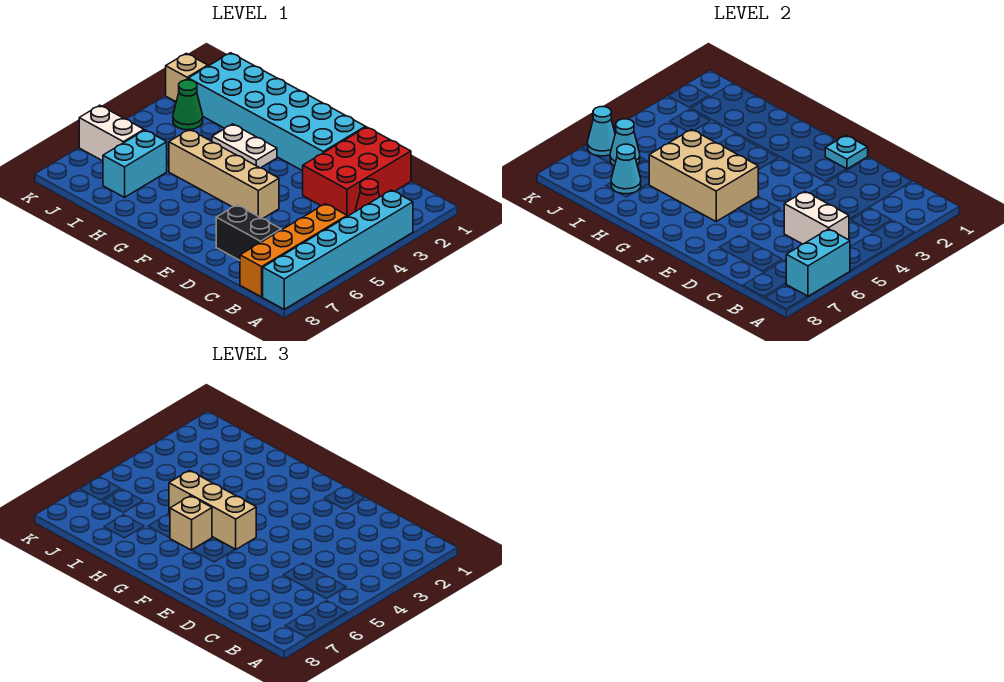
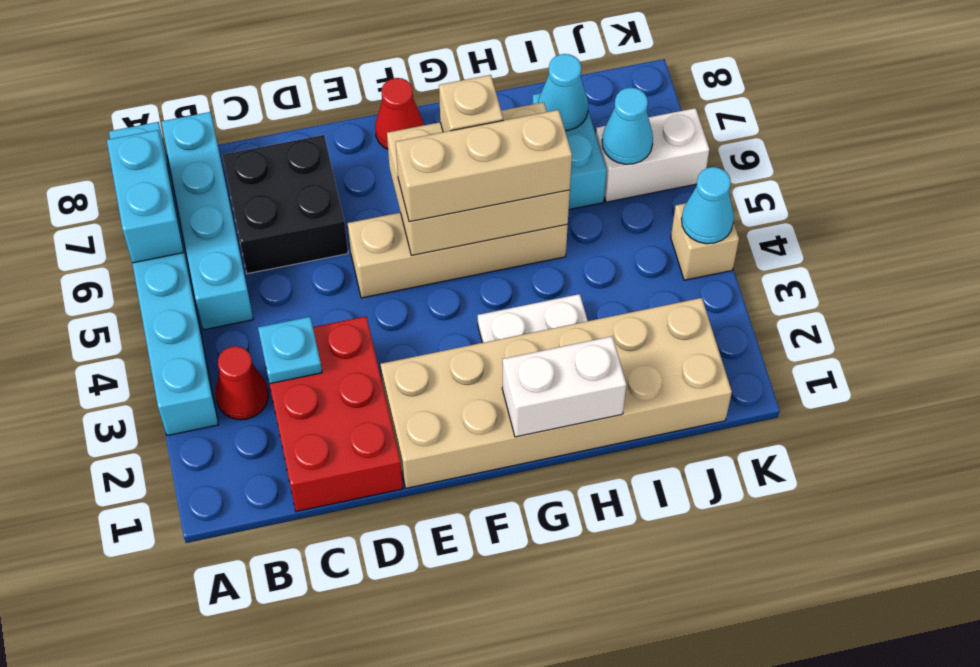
orange brick B5:B8 level 1 -> cyan brick B5:B8 level 1
white brick B5:C5 level 2 -> white brick G1:H1 level 2
black brick C7:D7 level 1 -> black brick C6:D7 level 1
cyan brick E1:J2 level 1 -> tan brick E1:J2 level 1
cyan plate E1 level 2 -> cyan plate C3 level 2
none -> red cone F8 level 1
green cone J3 level 1 -> none
tan brick K2 level 1 -> tan brick K4 level 1
cyan cone K6 level 2 -> cyan cone K4 level 2

